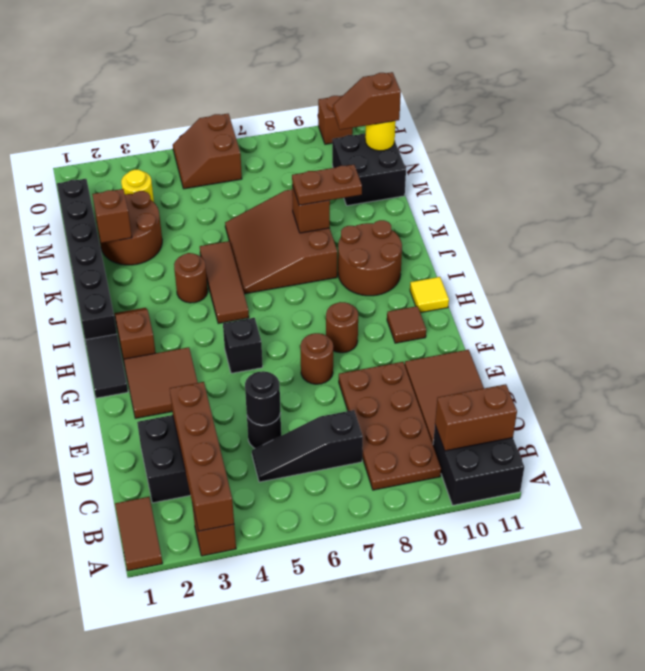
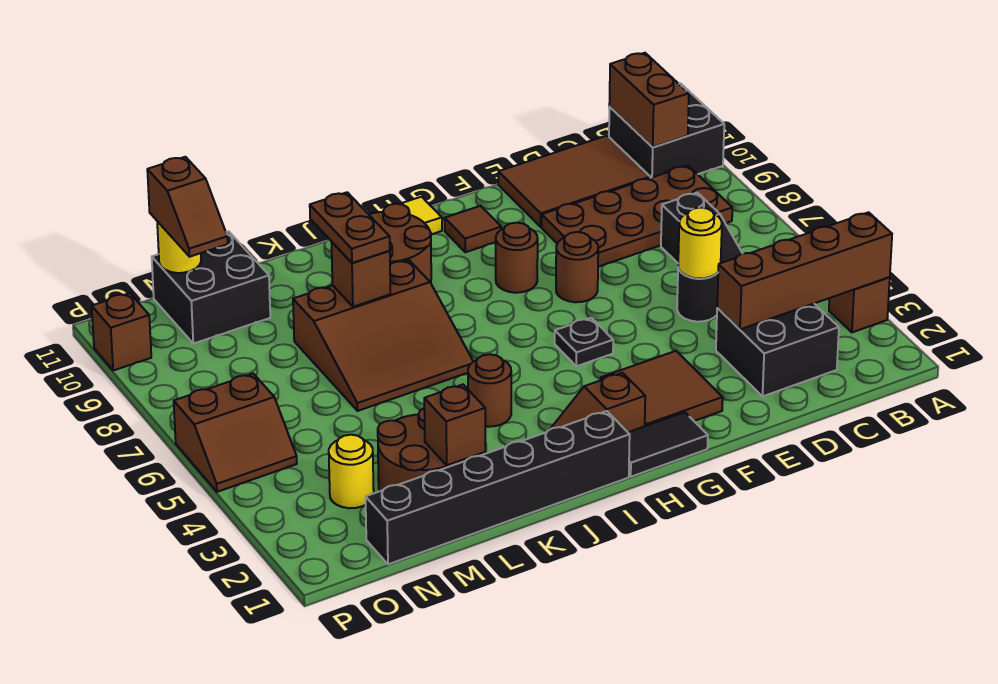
brown tile A1:B1 level 1 -> none
black round brick D5 level 2 -> yellow round brick D5 level 2
black brick G5 level 1 -> black plate G5 level 1
brown tile I5:K5 level 1 -> none

